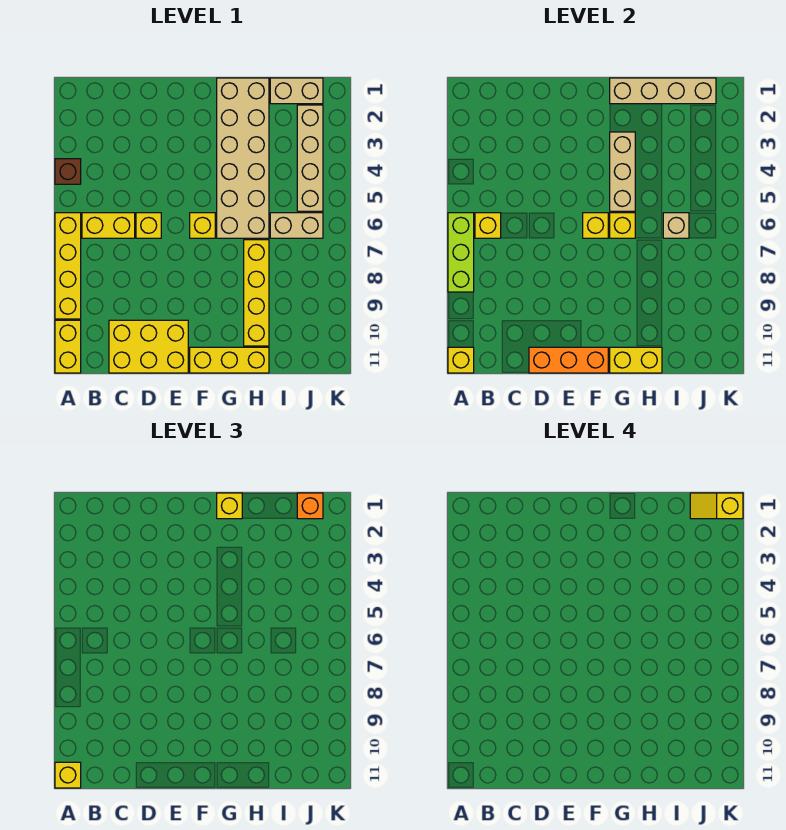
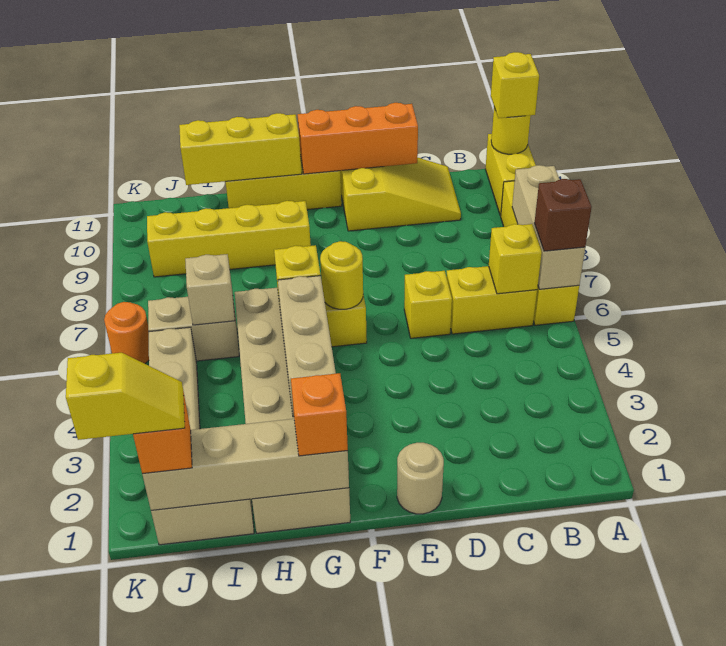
brown brick A4 level 1 -> brown brick A6 level 3
lime brick A6:A8 level 2 -> tan brick A6:A8 level 2
yellow brick A11 level 2 -> yellow round brick A11 level 2
yellow brick C10:E11 level 1 -> yellow slope C10:E11 level 1 top E
none -> tan round brick E1 level 1
yellow brick F6 level 2 -> yellow round brick F6 level 2
yellow brick G1 level 3 -> orange brick G1 level 3
yellow brick G11:H11 level 2 -> yellow brick G11:I11 level 2
yellow brick H7:H10 level 1 -> yellow brick G9:J9 level 1
none -> orange round brick K6 level 1

